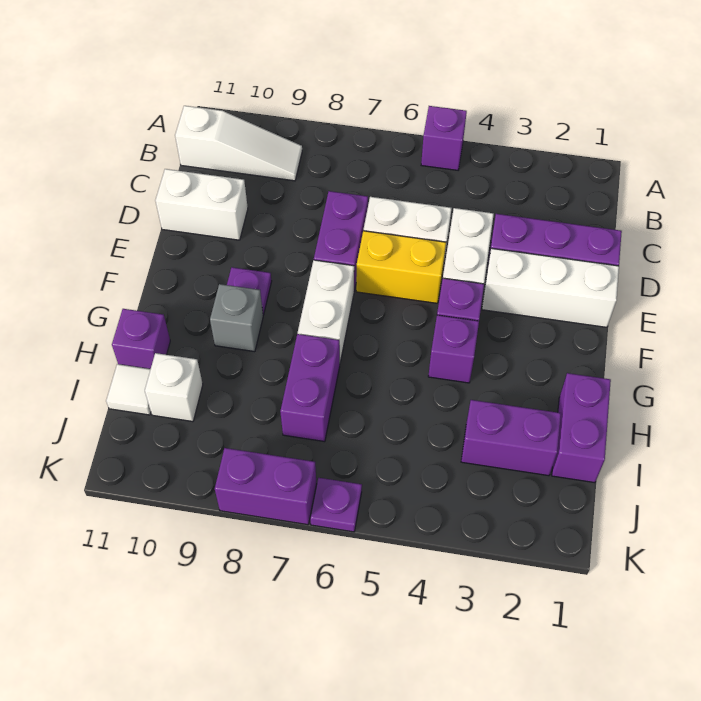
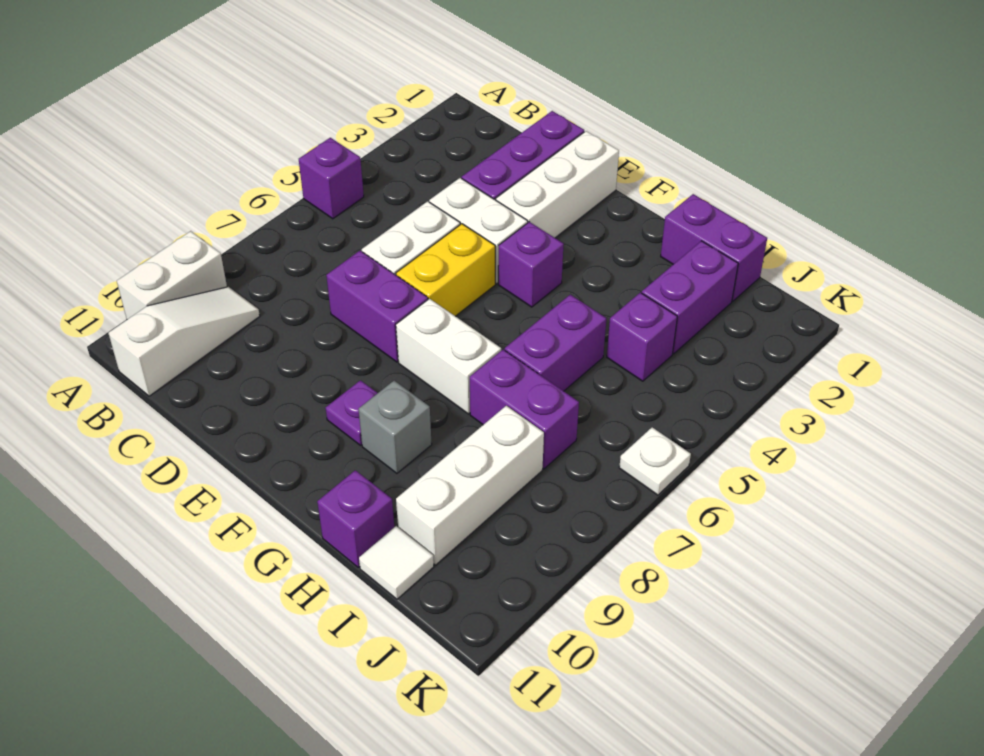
white brick D10:D11 level 1 -> white brick A9:A10 level 1
purple brick G4 level 1 -> purple brick I4 level 1
white brick I10 level 1 -> white brick I8:I10 level 1
purple plate K6 level 1 -> white plate K6 level 1
purple brick K7:K8 level 1 -> purple brick H5:H6 level 1

